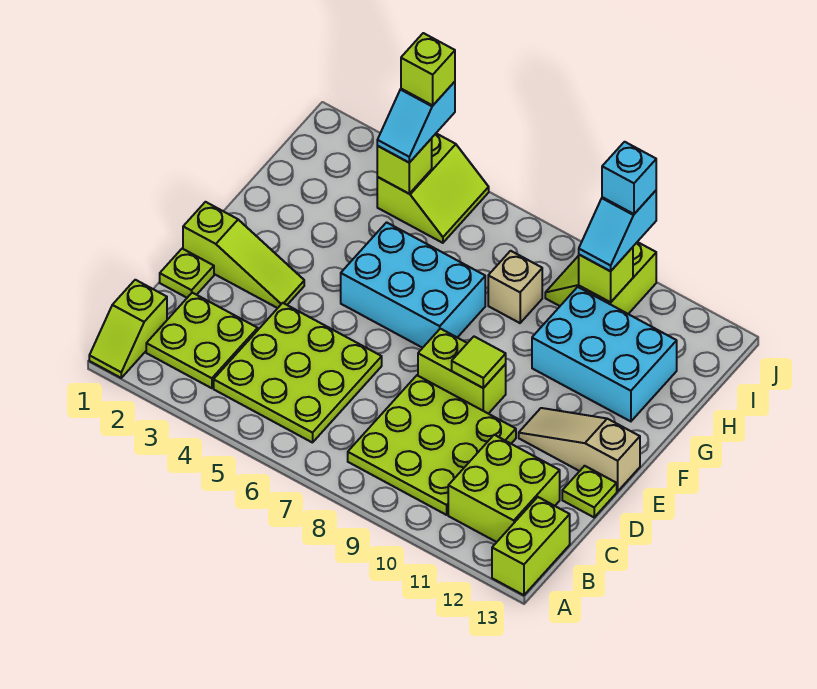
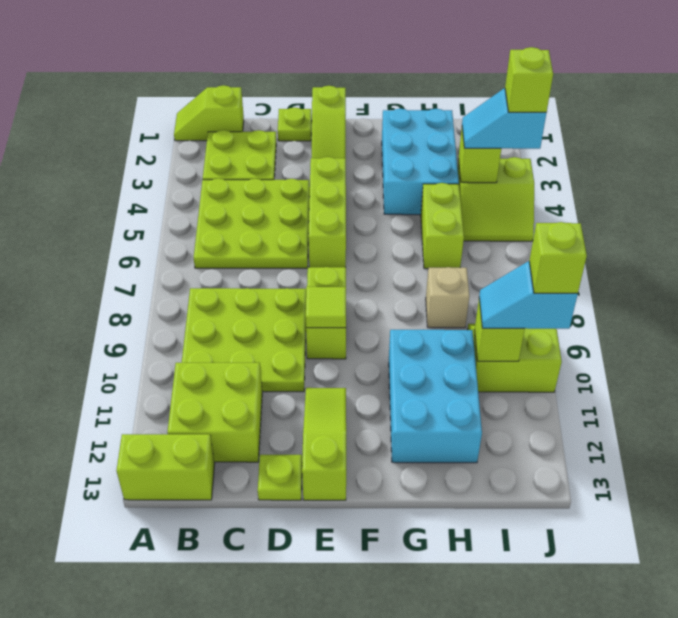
none -> lime brick E4:E6 level 1
tan slope E11:E13 level 1 top 13 -> lime slope E11:E13 level 1 top 13
cyan brick F5:G7 level 1 -> cyan brick G2:H4 level 1
none -> lime brick H5:H6 level 1
cyan brick J10 level 4 -> lime brick J10 level 4

